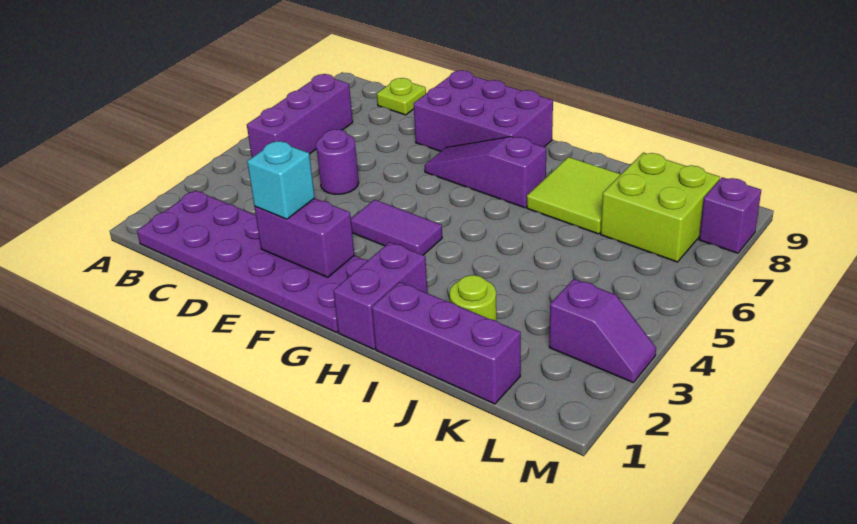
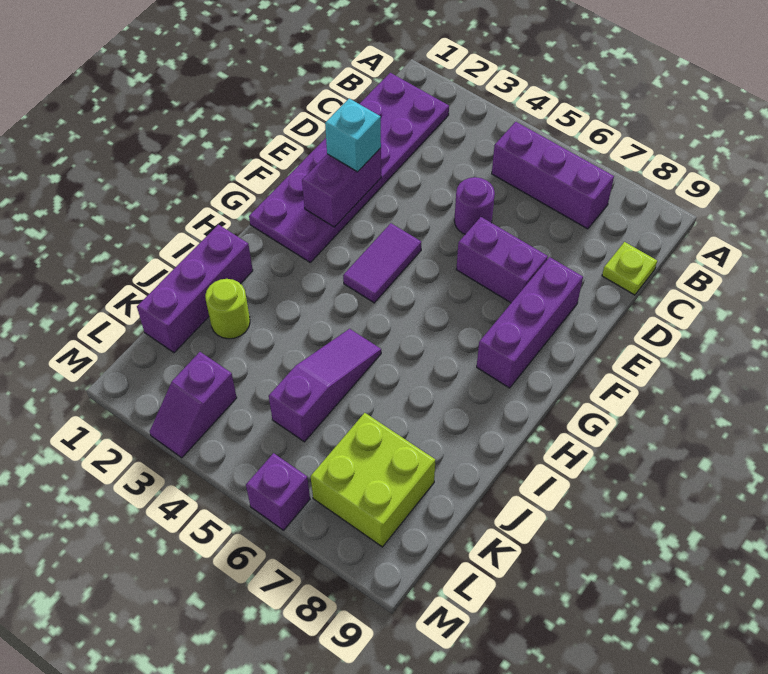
purple brick E8:G9 level 1 -> purple brick E8:G8 level 1
purple slope F7:H7 level 1 top H -> purple slope I5:K5 level 1 top K
purple brick H1:H2 level 1 -> purple brick E6:E7 level 1
lime tile I7:J8 level 1 -> none
purple brick M8 level 1 -> purple brick M6 level 1

